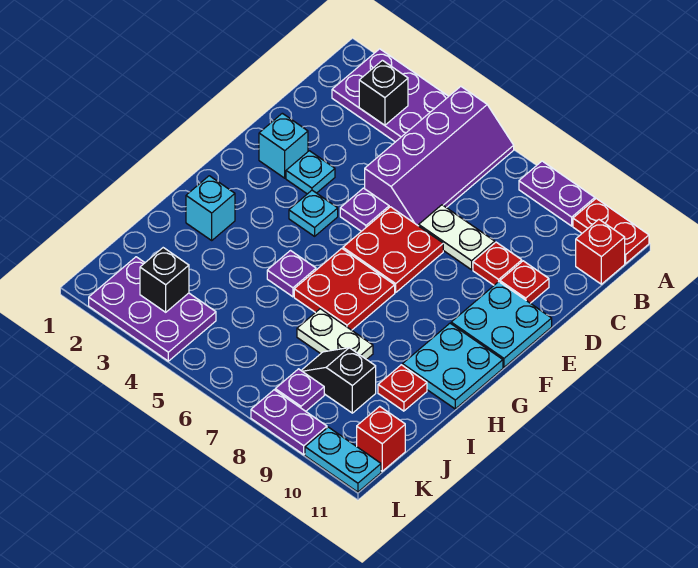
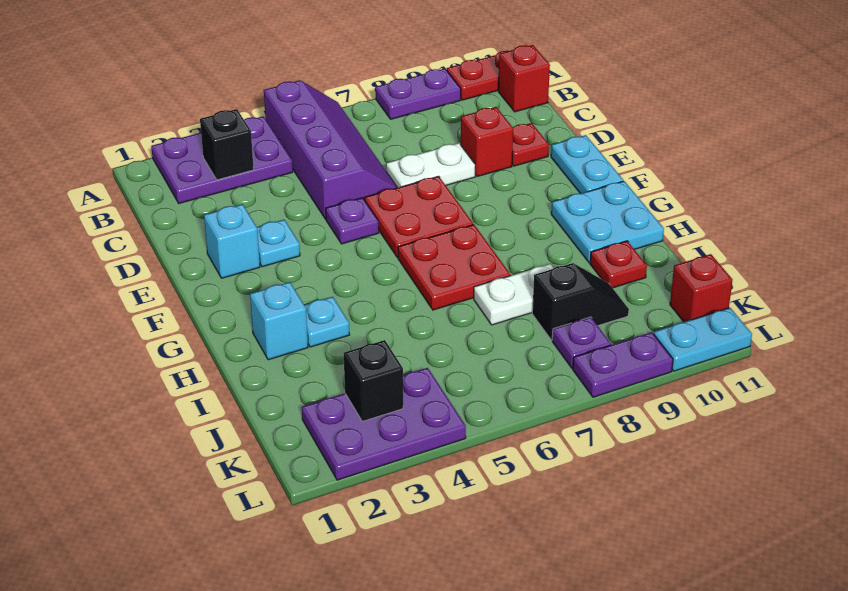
red plate D9 level 1 -> red brick D9 level 1
cyan plate E10:F11 level 1 -> cyan plate E11:F11 level 1
cyan plate F4 level 1 -> cyan plate H3 level 1
purple plate H5 level 1 -> none
black slope J8:J9 level 1 top 9 -> black slope J8:J9 level 1 top 8

